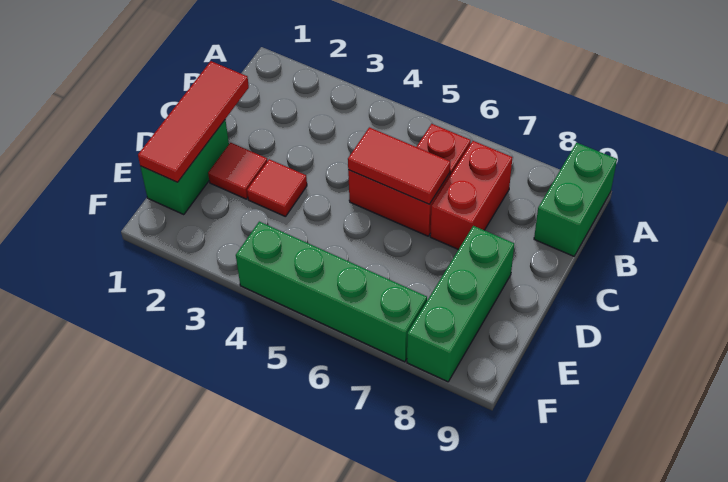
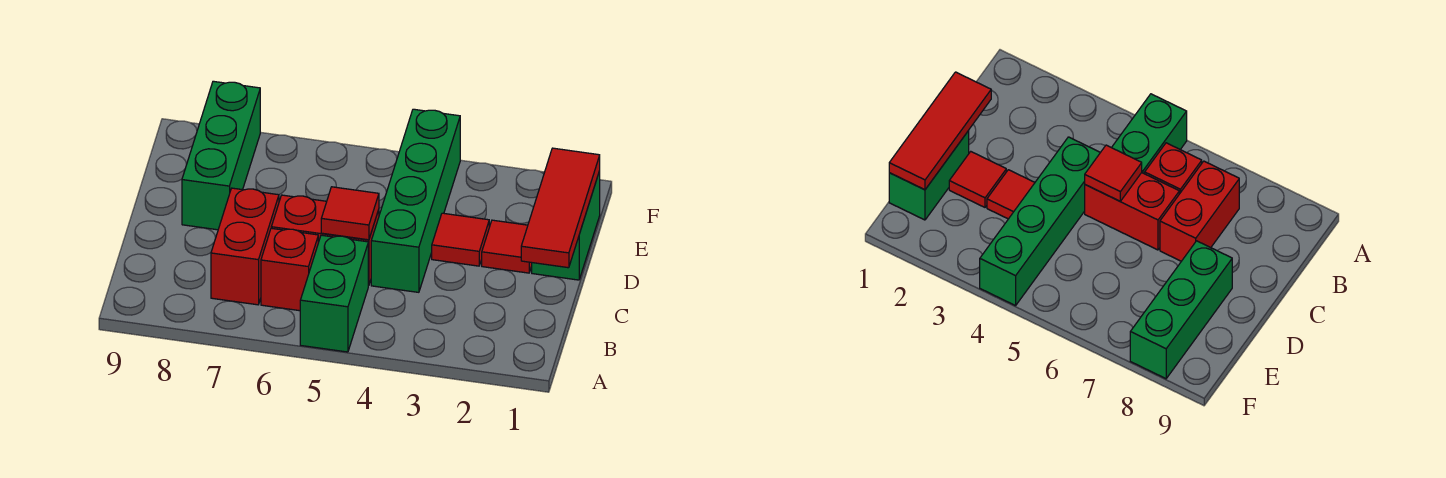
green brick A9:B9 level 1 -> green brick A5:B5 level 1
red tile C5:C6 level 2 -> red tile C5 level 2
green brick F4:F7 level 1 -> green brick C4:F4 level 1

